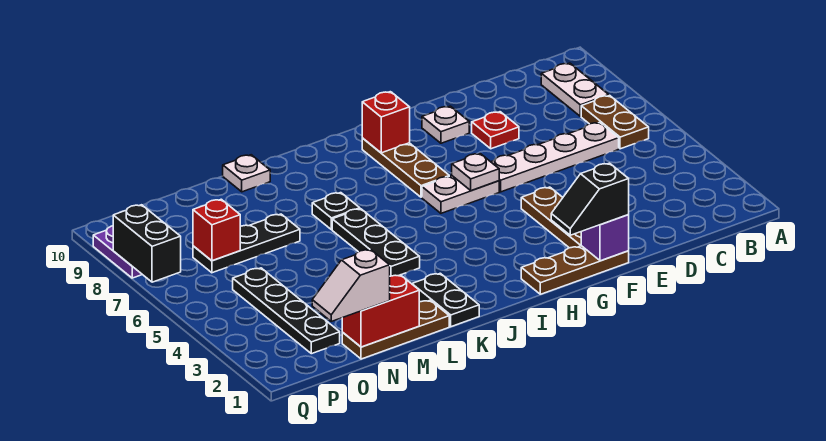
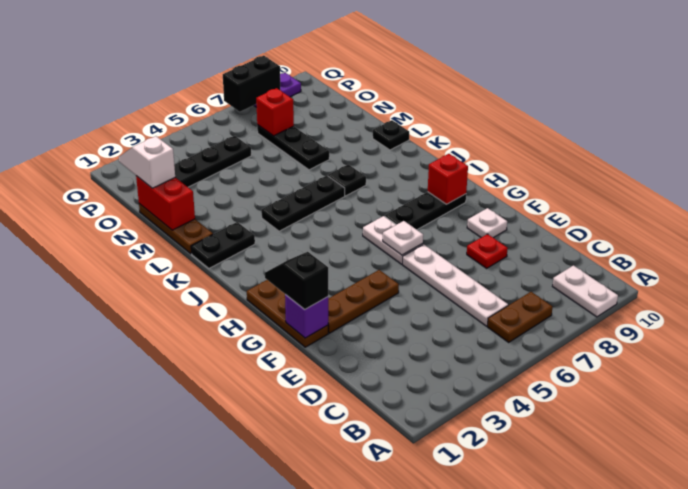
white plate B8:B9 level 1 -> white plate A9:B9 level 1
brown plate H7:H9 level 1 -> black plate H7:H9 level 1
white plate L10 level 1 -> black plate L10 level 1

